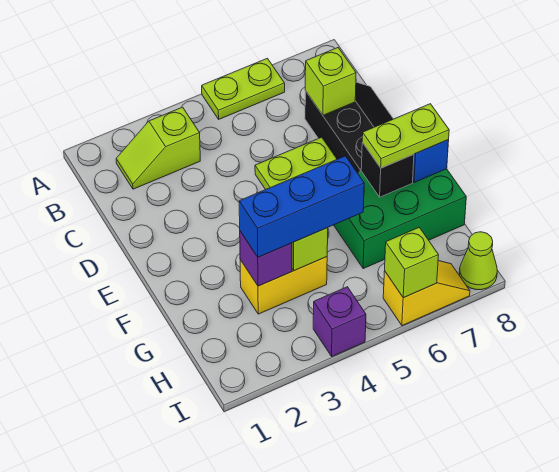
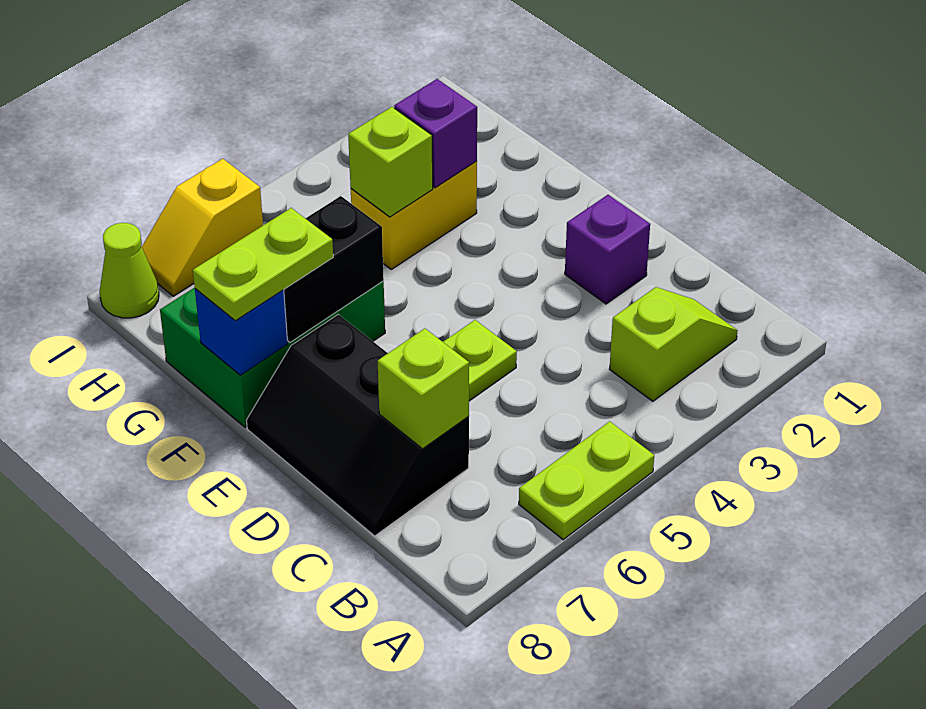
black brick F7 level 2 -> black brick F6:F7 level 2
blue brick G3:G5 level 3 -> none
purple brick I4 level 1 -> purple brick D2 level 1
lime brick I6 level 2 -> none

